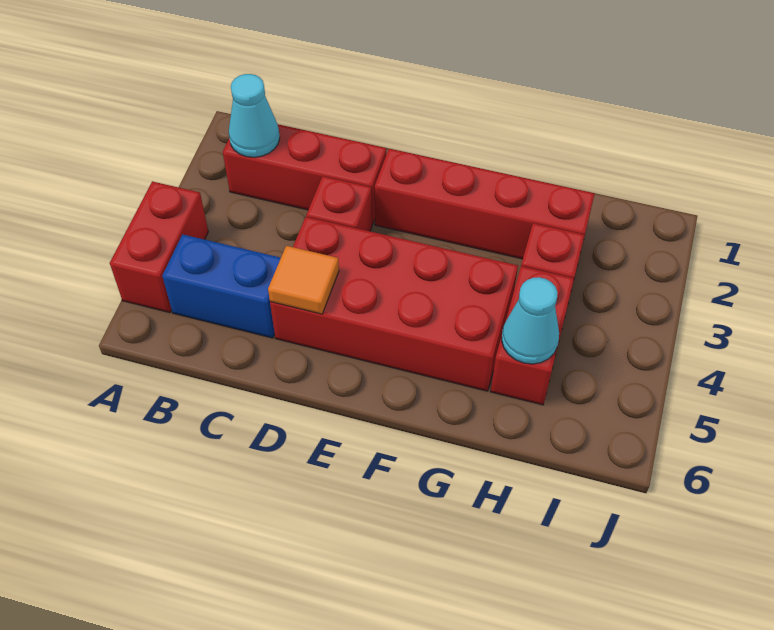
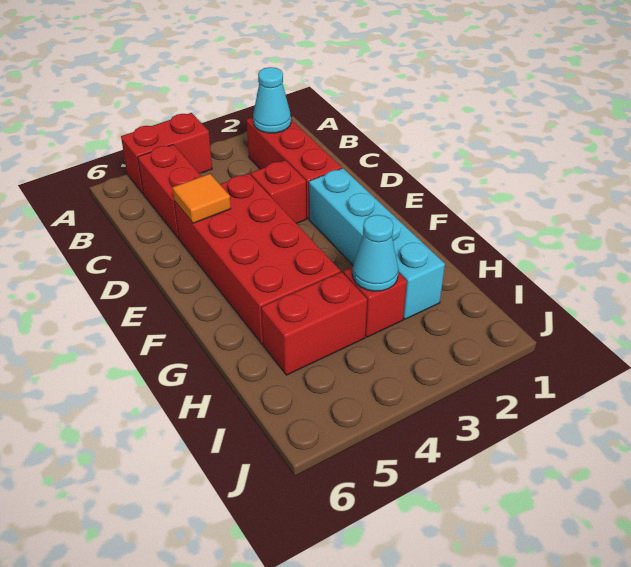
blue brick B5:C5 level 1 -> red brick B5:C5 level 1
red brick E2:H2 level 1 -> cyan brick E2:H2 level 1
cyan cone H5 level 2 -> cyan cone H3 level 2

